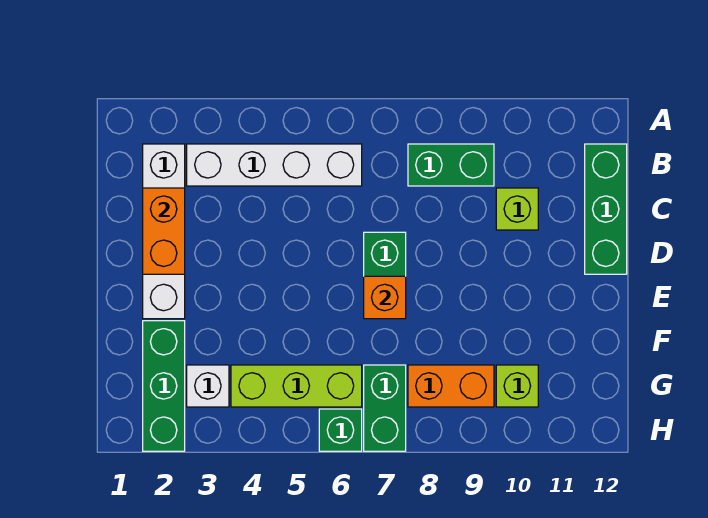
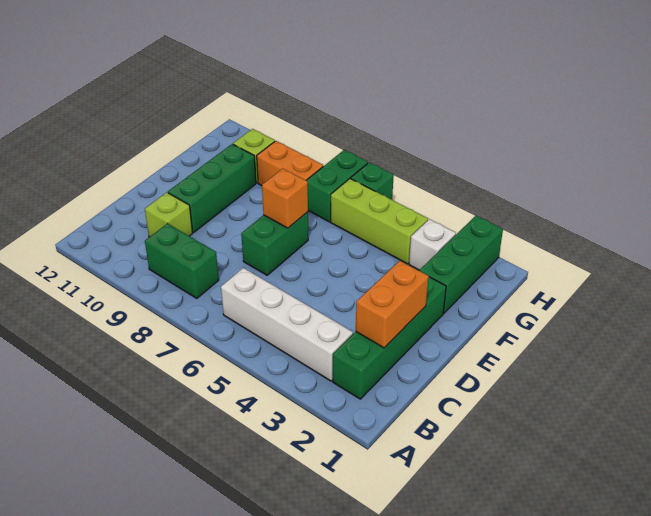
white brick B2:E2 level 1 -> green brick B2:E2 level 1
green brick B12:D12 level 1 -> green brick D10:F10 level 1

